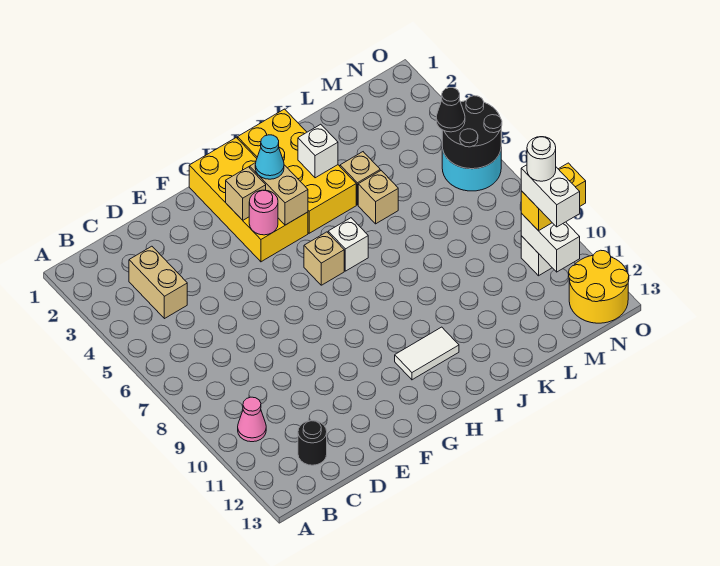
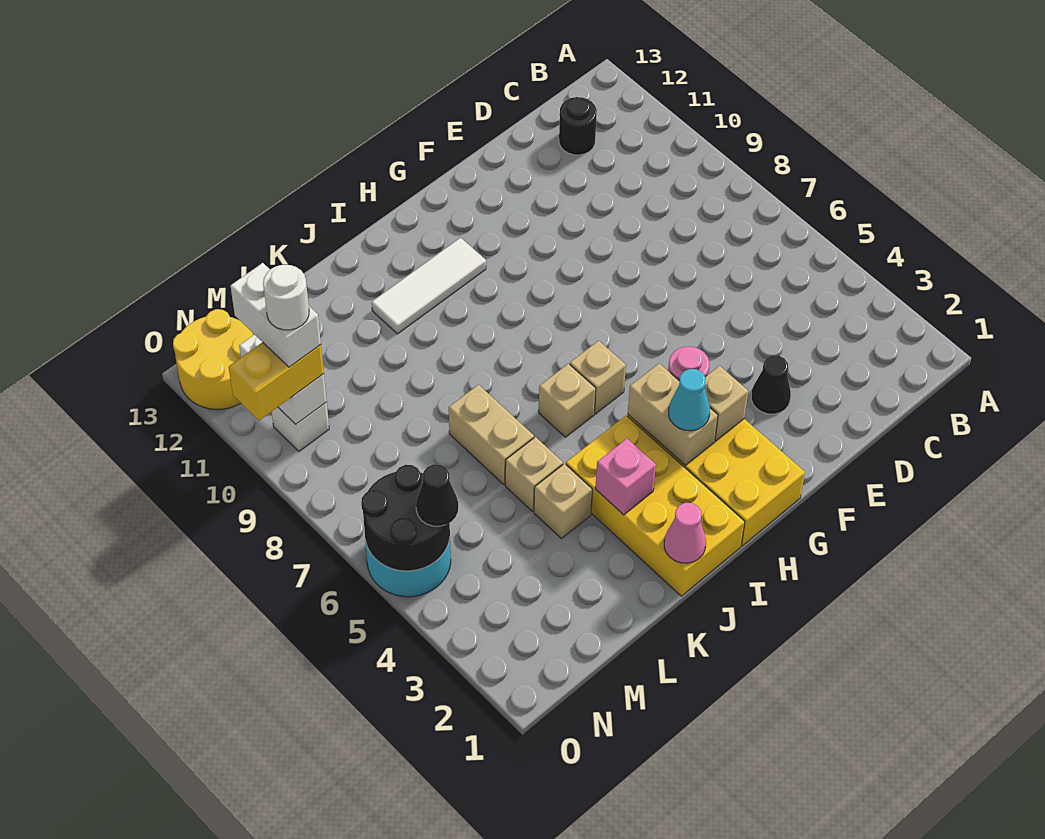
pink cone B10 level 1 -> pink cone J1 level 2
tan brick C3:C4 level 1 -> tan brick K6:K7 level 1
none -> black cone E3 level 1
white tile H11:I11 level 1 -> white tile H11:J11 level 1
white brick I6 level 1 -> tan brick I6 level 1
white brick J3 level 2 -> pink brick J3 level 2

